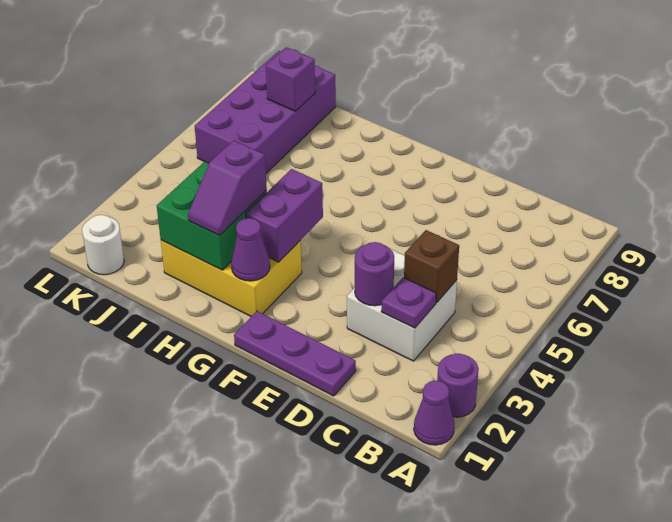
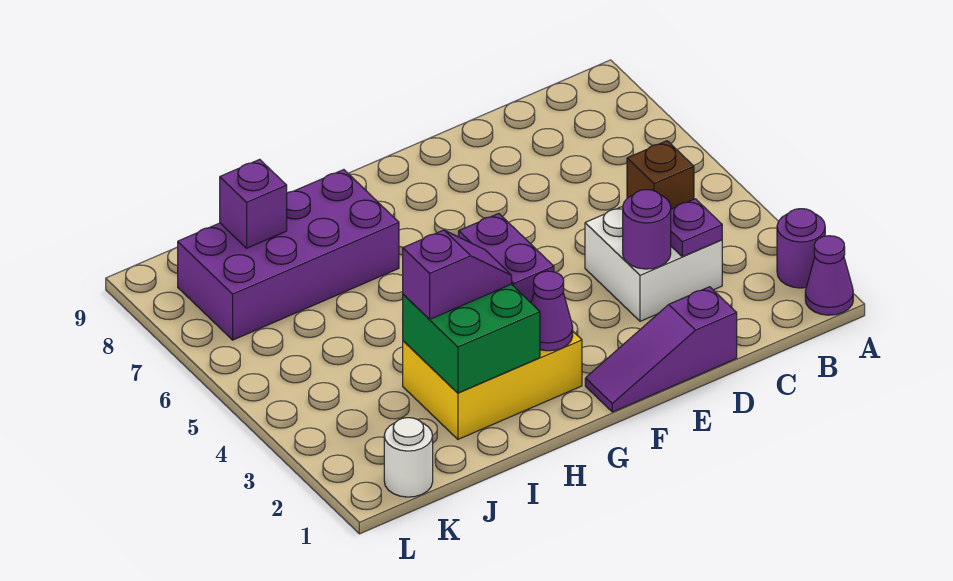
purple plate D1:F1 level 1 -> purple slope D1:F1 level 1 top D
purple slope H2:H3 level 3 top 3 -> purple slope H3:I3 level 3 top I
purple brick J6:K9 level 1 -> purple brick H7:K8 level 1

